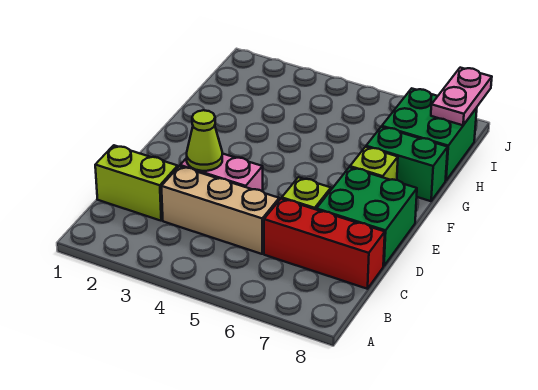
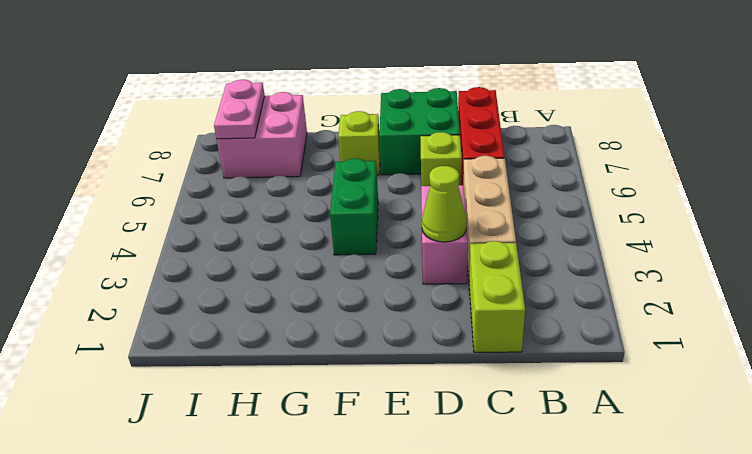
green brick G7:G8 level 1 -> green brick F4:F5 level 1
green brick H7:I8 level 1 -> pink brick H7:I8 level 1
pink plate I8:J8 level 2 -> pink plate I7:I8 level 2

